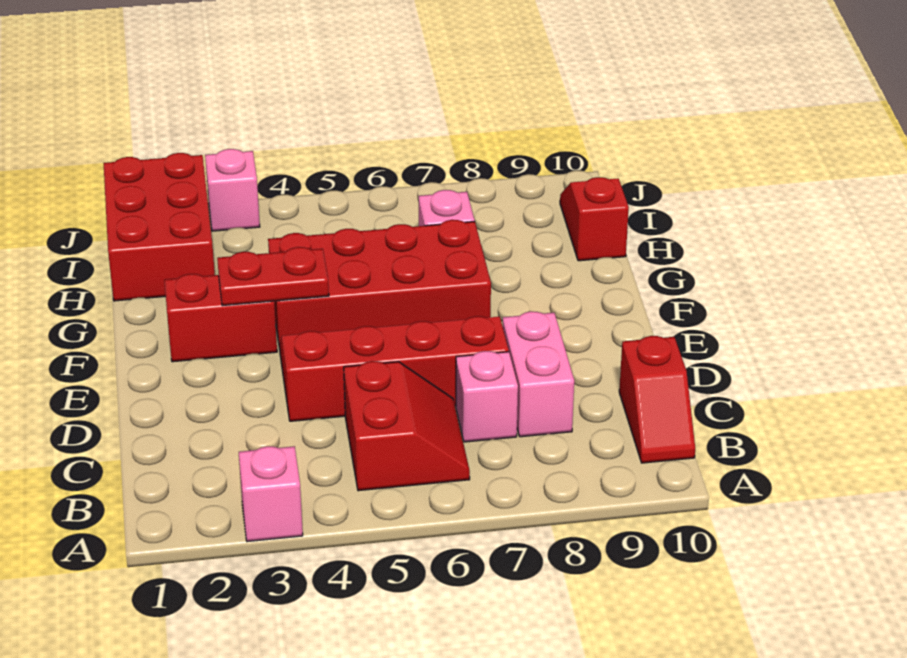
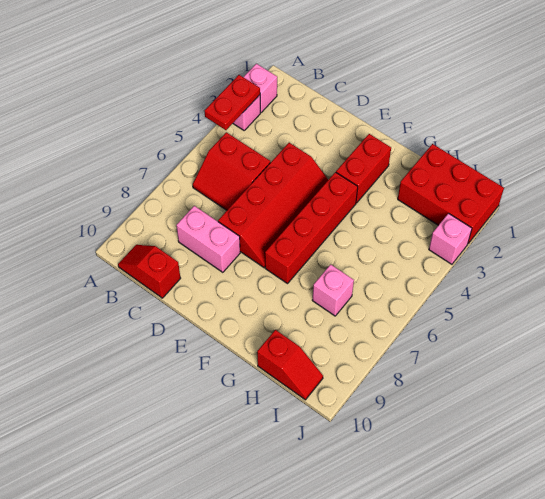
pink brick C7 level 1 -> pink brick A2 level 1
red plate F3:F4 level 2 -> red plate A3:A4 level 2
red brick F4:G7 level 1 -> red brick F4:F7 level 1

